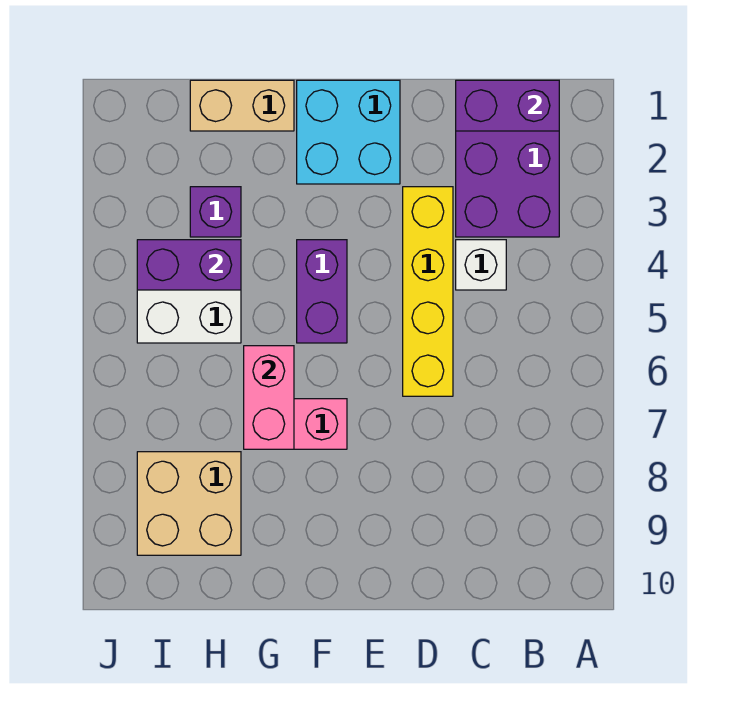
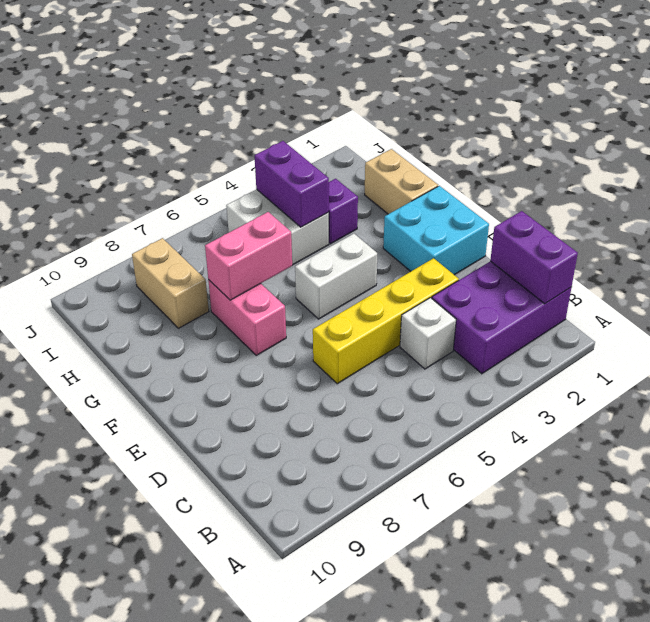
purple brick F4:F5 level 1 -> white brick F4:F5 level 1
tan brick H8:I9 level 1 -> tan brick H8:I8 level 1

